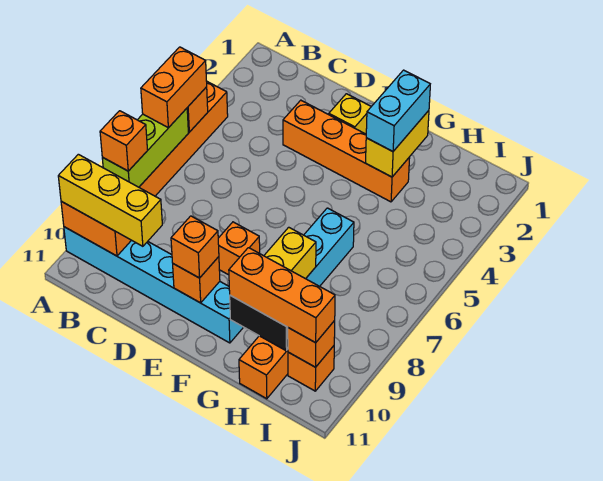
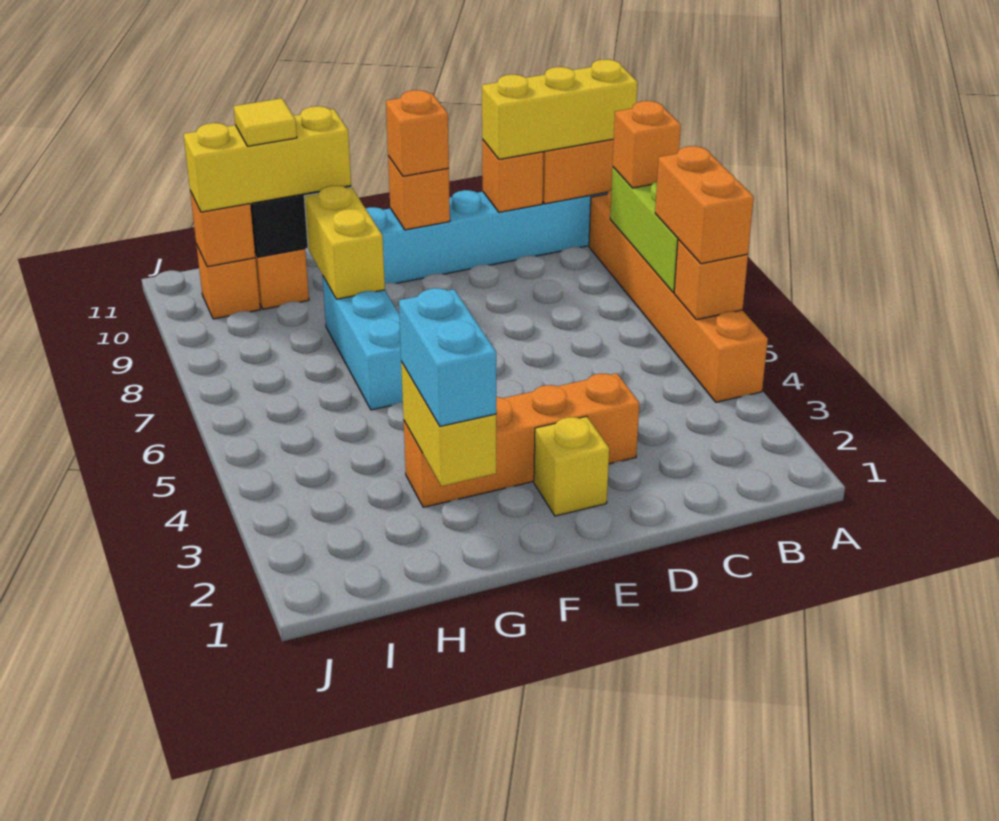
orange brick E8 level 1 -> orange brick C10 level 2
orange brick G10:I10 level 3 -> yellow brick G10:I10 level 3
none -> yellow tile H10 level 4

